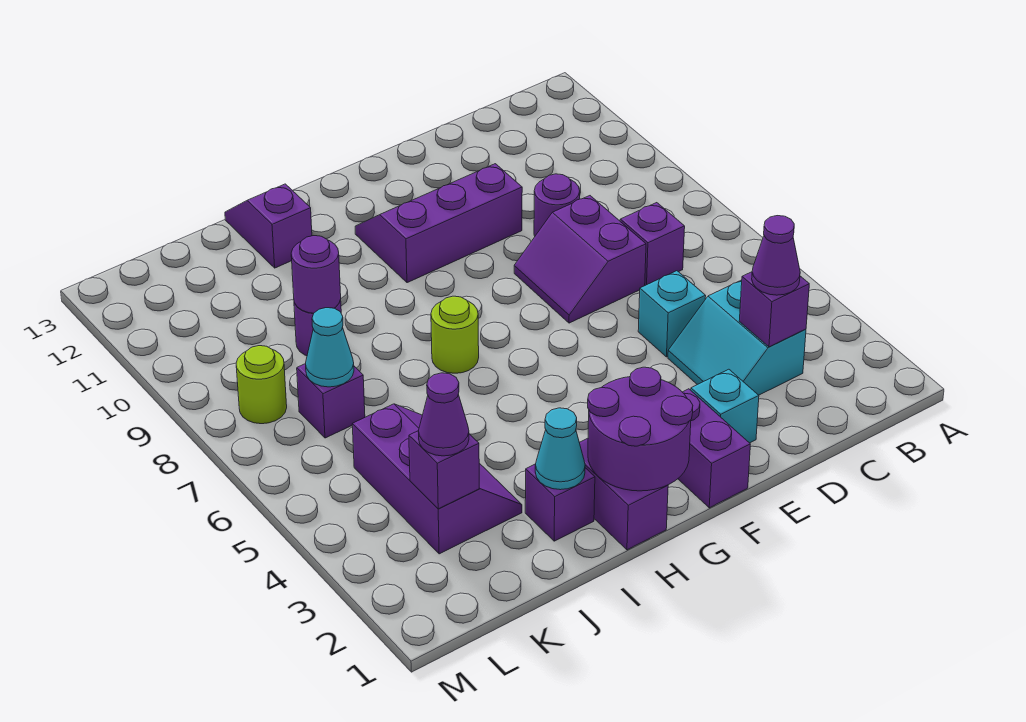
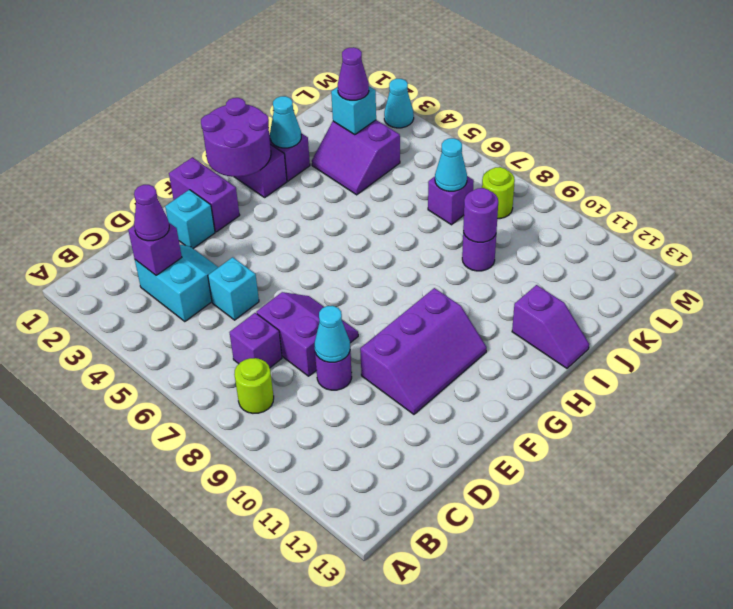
none -> cyan cone D9 level 2
lime round brick H7 level 1 -> lime round brick B8 level 1
purple slope J3:K5 level 1 top K -> purple slope J3:K4 level 1 top K
purple brick K3 level 2 -> cyan brick K3 level 2
none -> cyan cone M3 level 1

